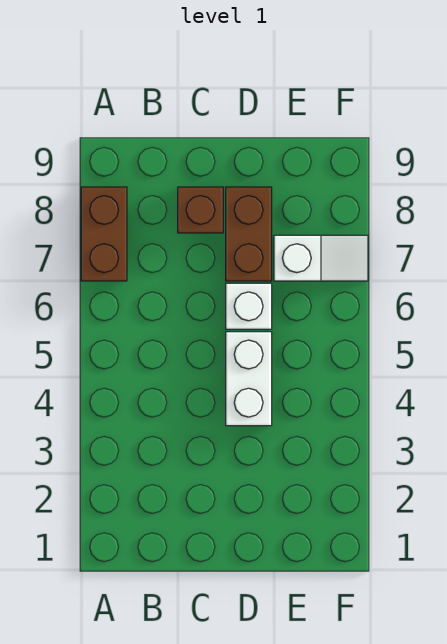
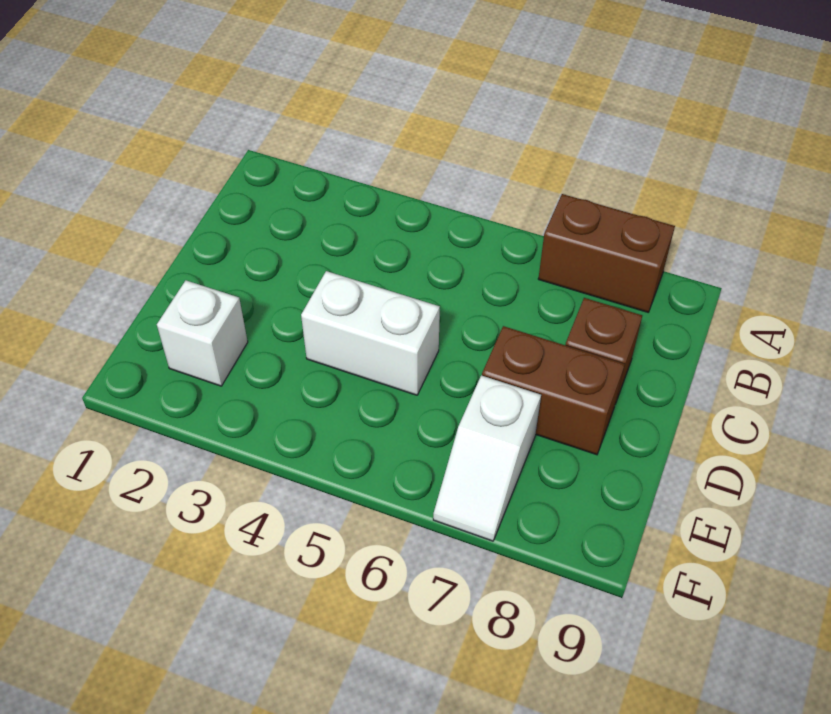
white brick D6 level 1 -> white brick E2 level 1

